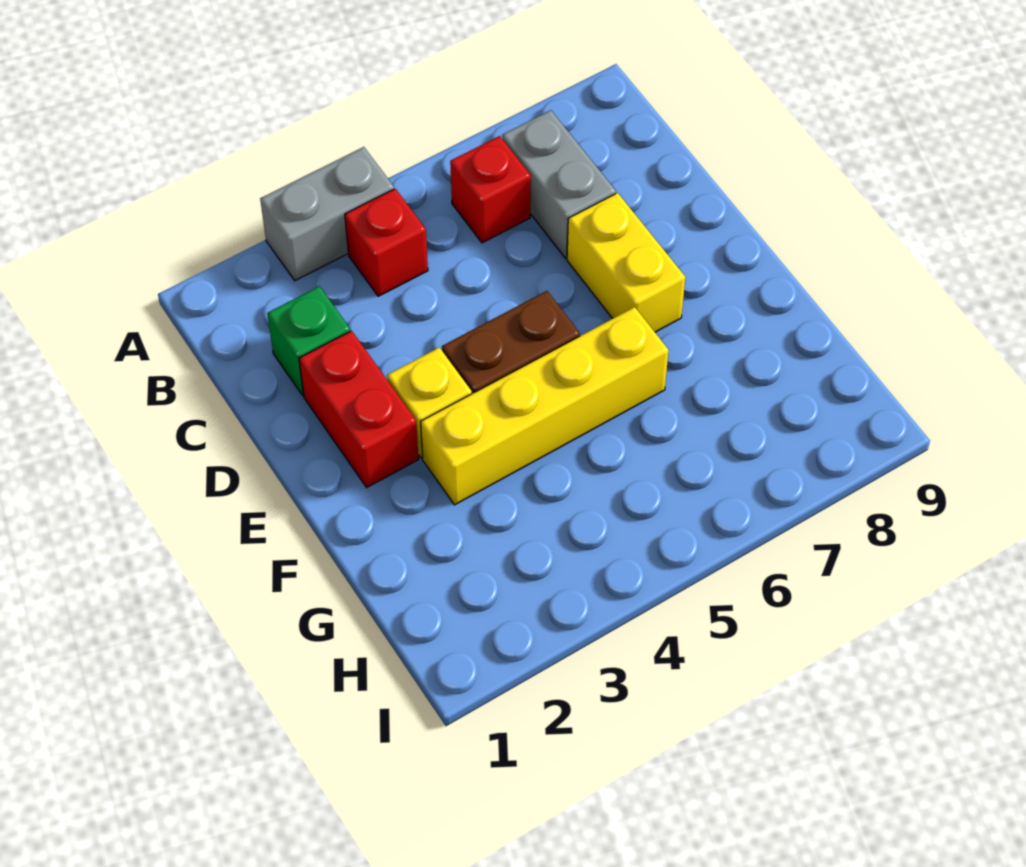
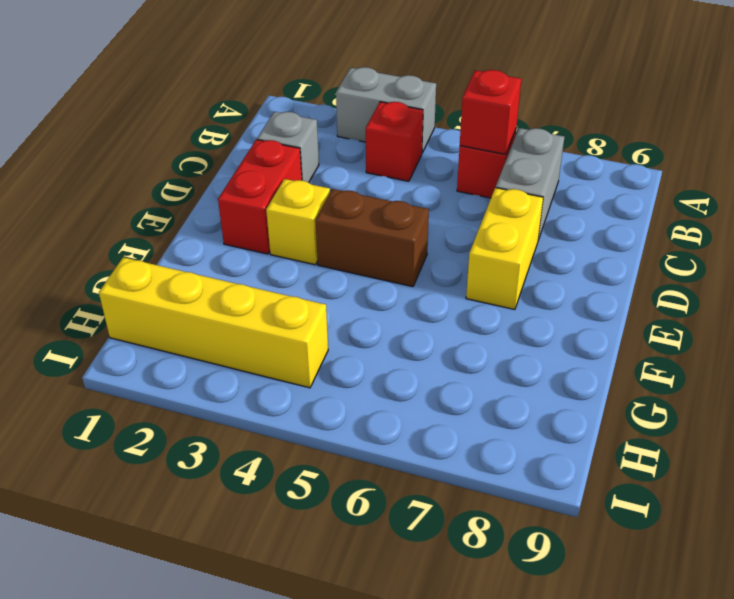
none -> red brick B6 level 2
green brick C2 level 1 -> grey brick C2 level 1
yellow brick F3:F6 level 1 -> yellow brick H1:H4 level 1

